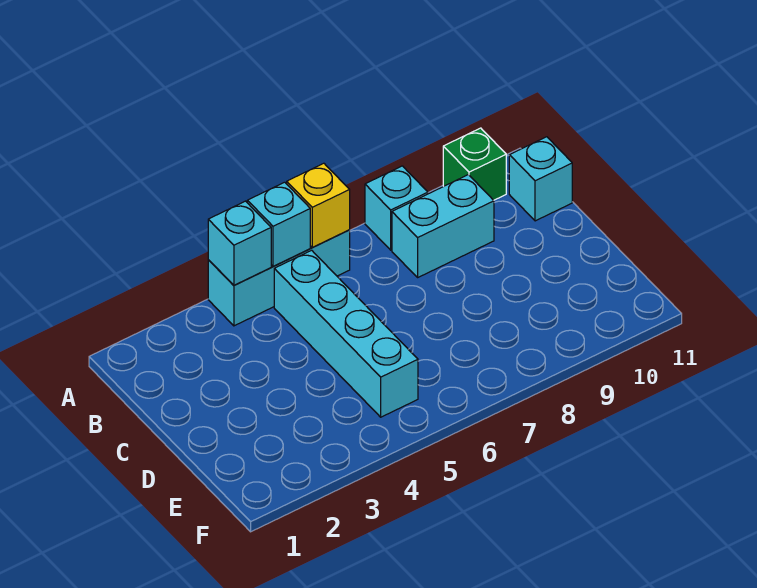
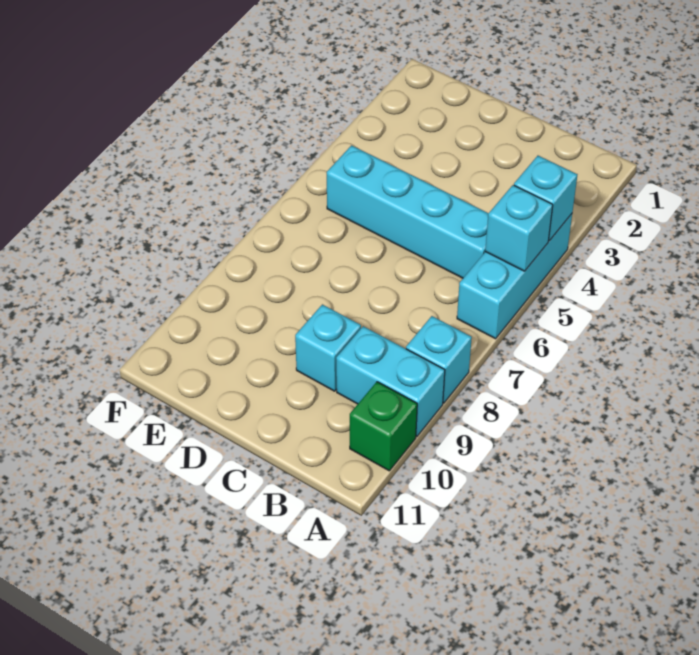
yellow brick A6 level 2 -> none
cyan brick B8:B9 level 1 -> cyan brick A9:B9 level 1
cyan brick B11 level 1 -> cyan brick C9 level 1

